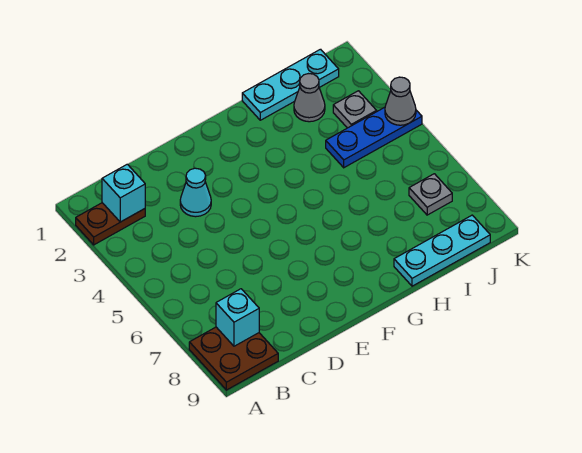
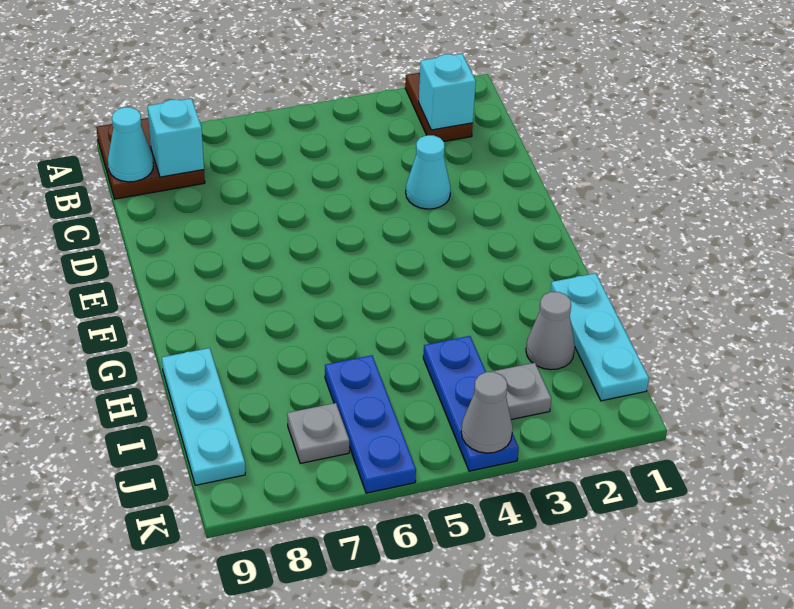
none -> cyan cone B9 level 2
none -> blue plate I6:K6 level 1

